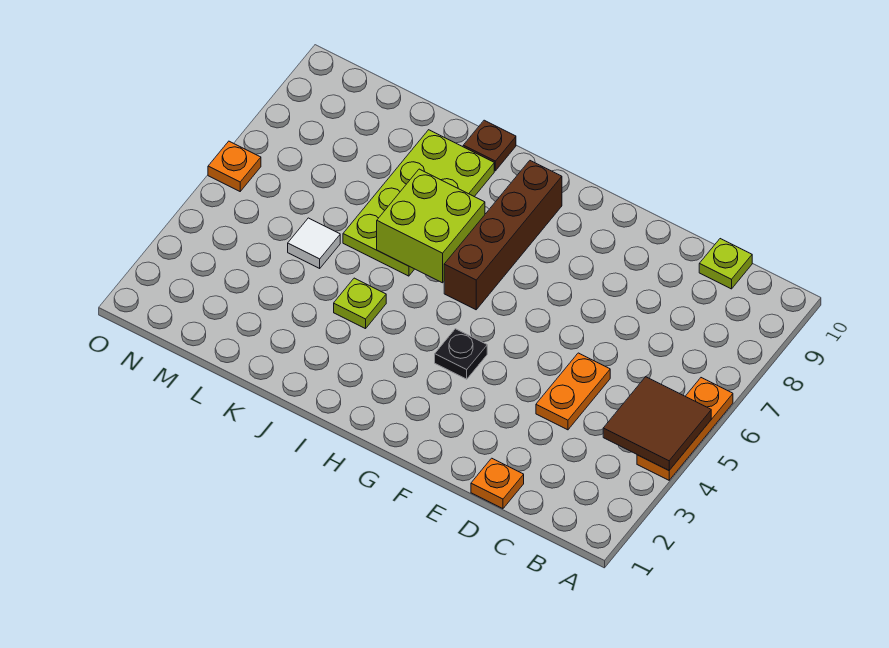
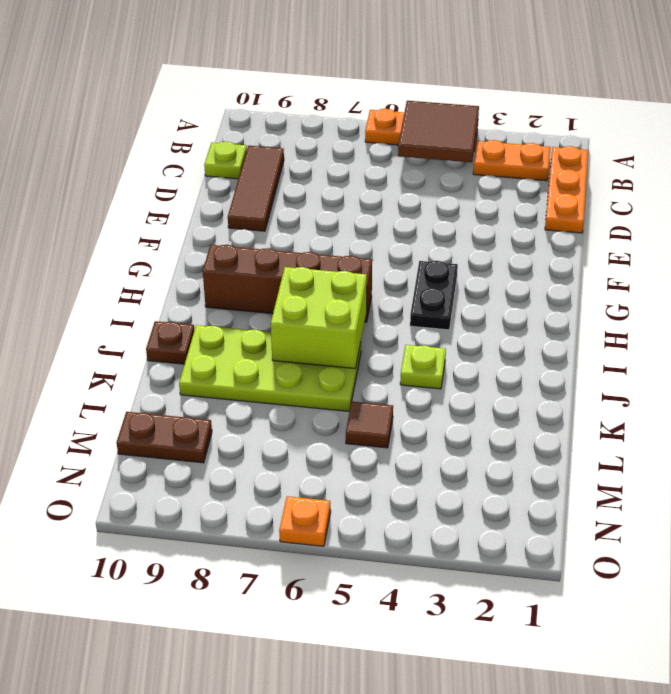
none -> brown tile C9:E9 level 1
orange plate D1 level 1 -> orange plate B1:D1 level 1
orange plate D4:D5 level 1 -> orange plate B2:B3 level 1
black plate G4 level 1 -> black plate G4:H4 level 1
white tile L5 level 1 -> brown tile L5 level 1
none -> brown plate M9:M10 level 1

